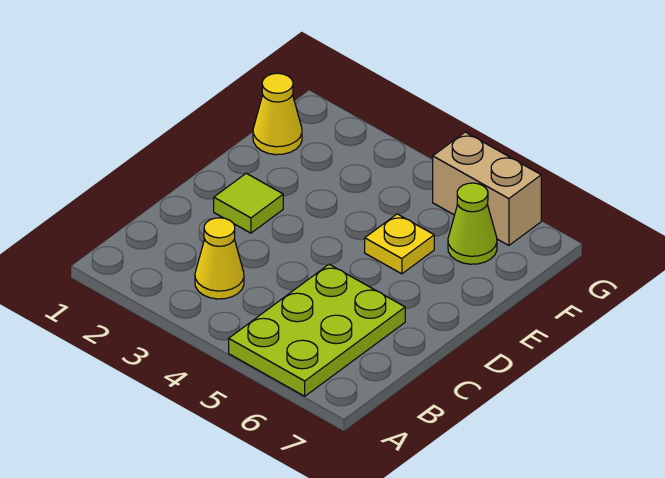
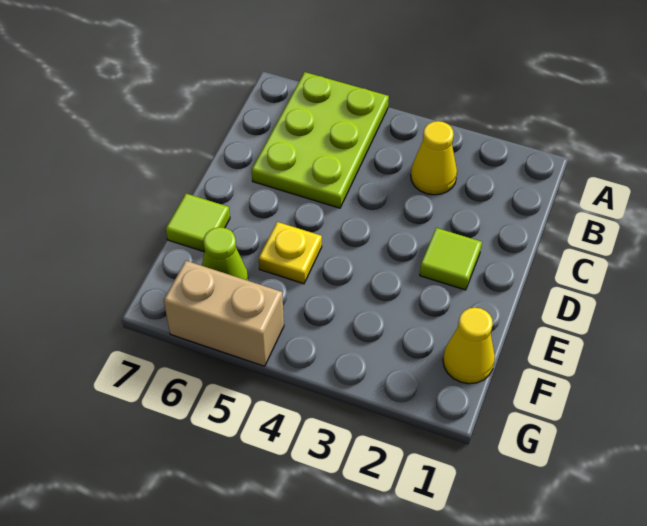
none -> lime tile E7 level 1

